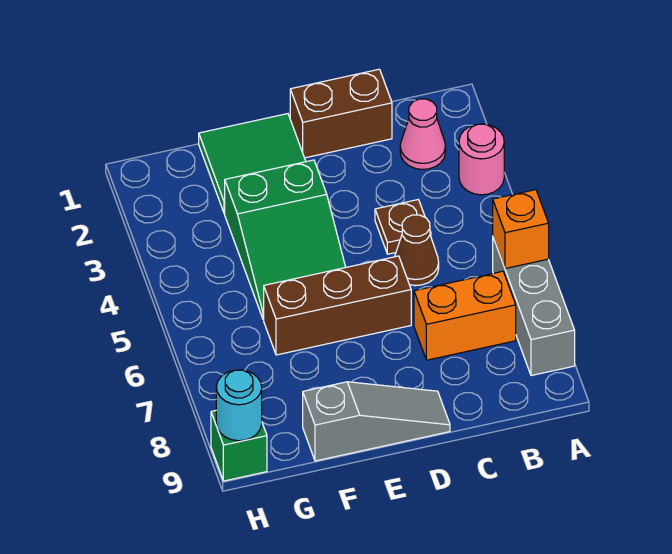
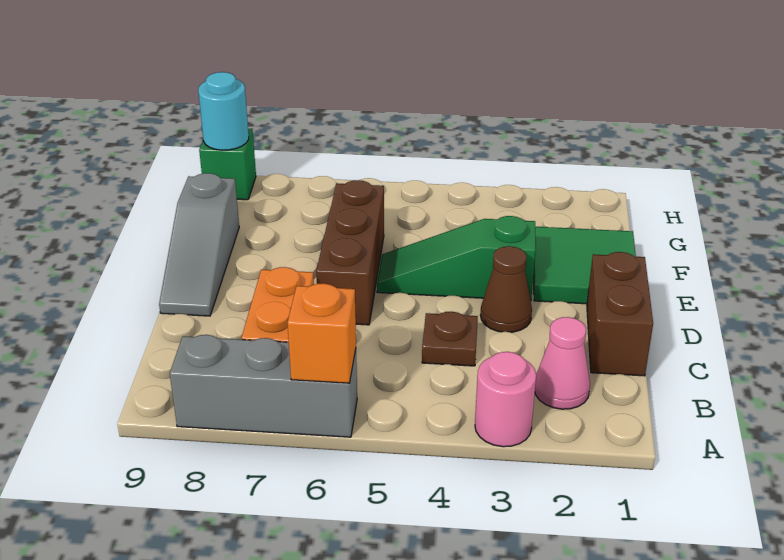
brown cone C5 level 1 -> brown cone D3 level 1
green slope E3:F5 level 1 top 3 -> green slope E3:E5 level 1 top 3

